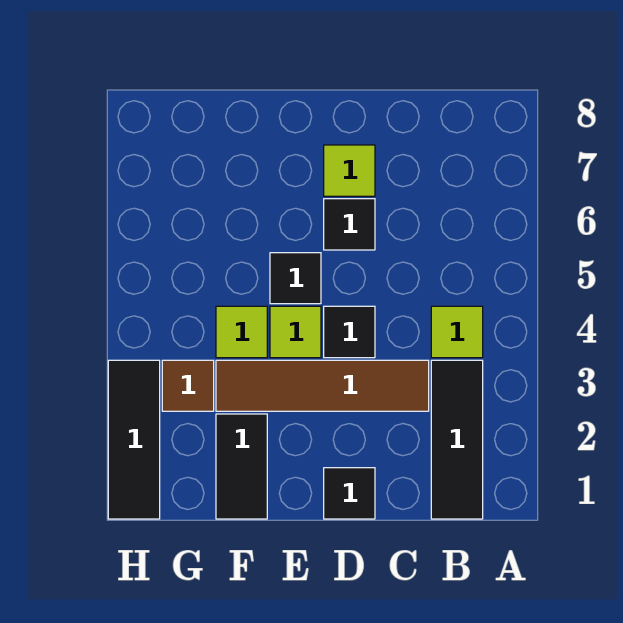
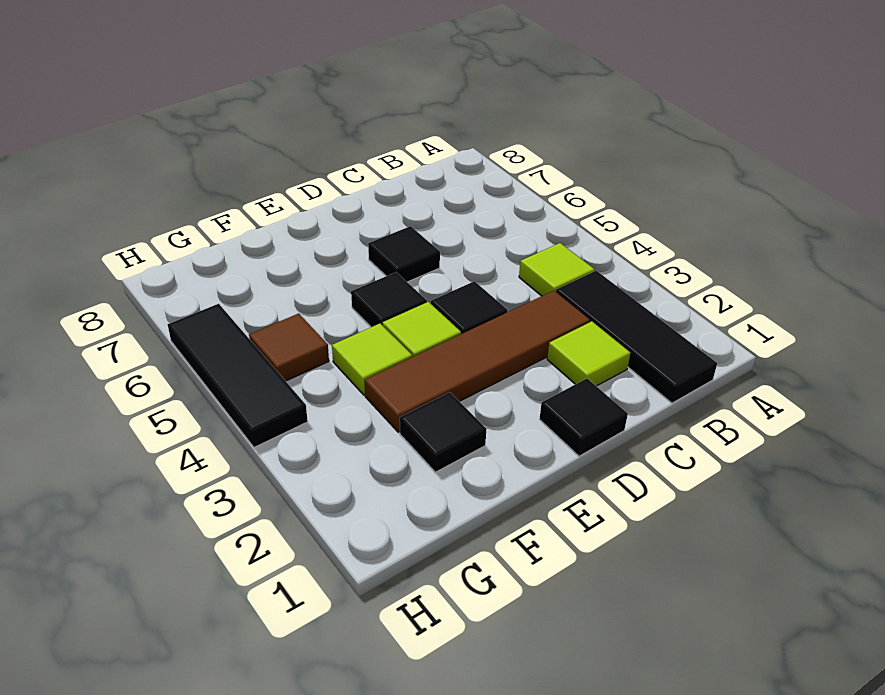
lime tile D7 level 1 -> lime tile C2 level 1
black tile F1:F2 level 1 -> black tile F2 level 1
brown tile G3 level 1 -> brown tile G5 level 1
black tile H1:H3 level 1 -> black tile H4:H6 level 1

